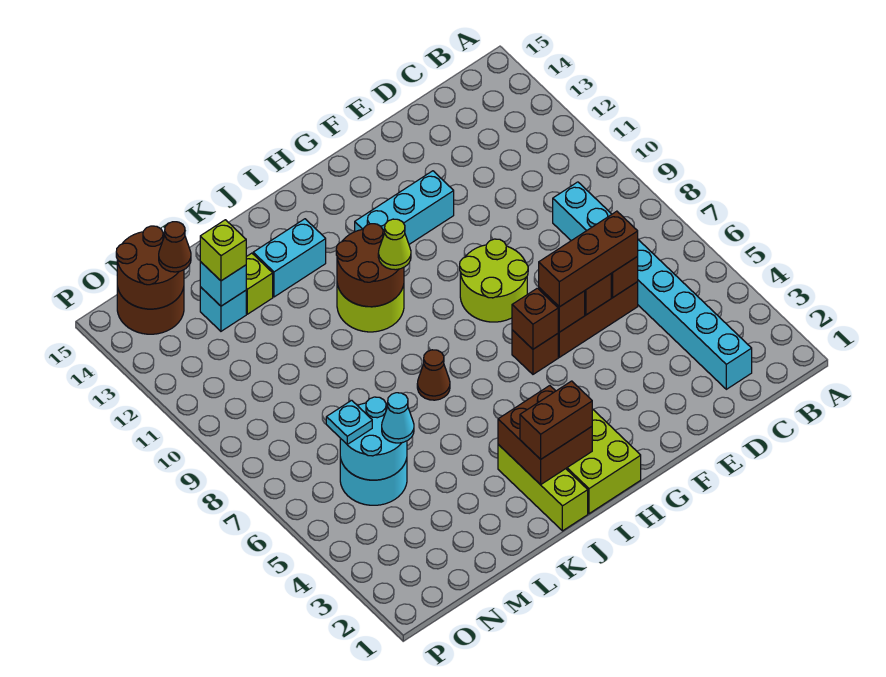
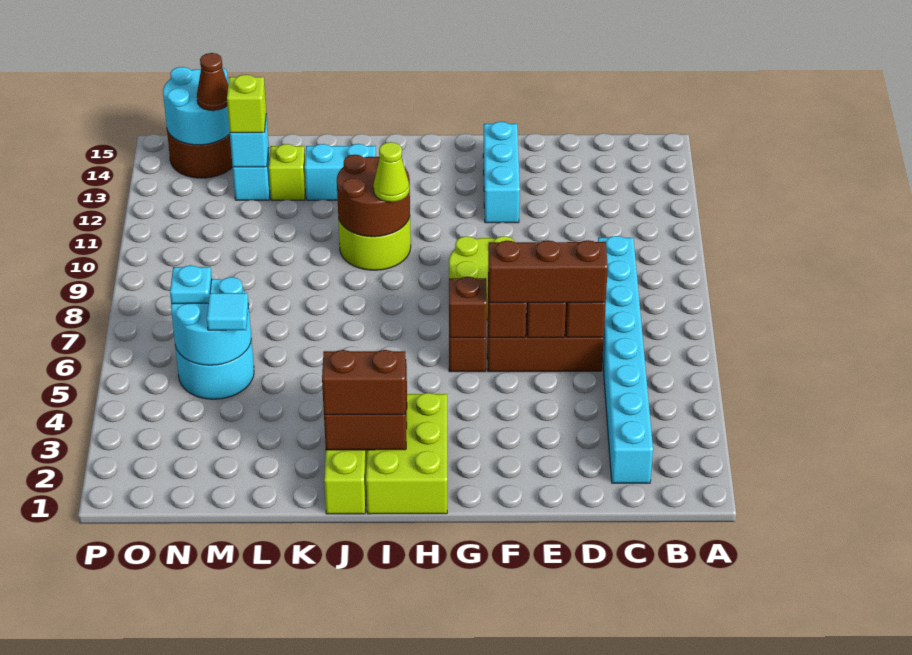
cyan brick F12:H12 level 1 -> cyan brick F12:F14 level 1
brown cone J7 level 1 -> none
cyan cone M5 level 3 -> cyan tile M5 level 3
brown round brick N14:O15 level 2 -> cyan round brick N14:O15 level 2

